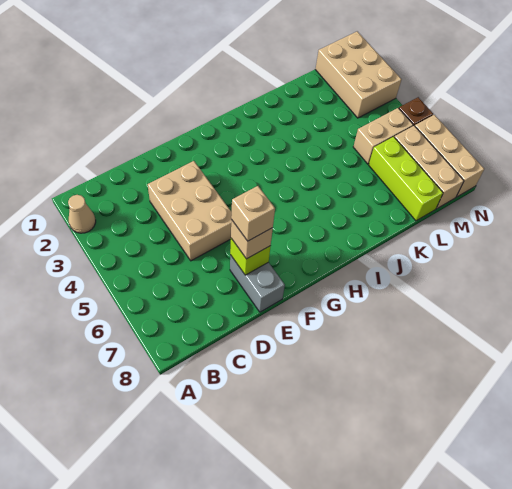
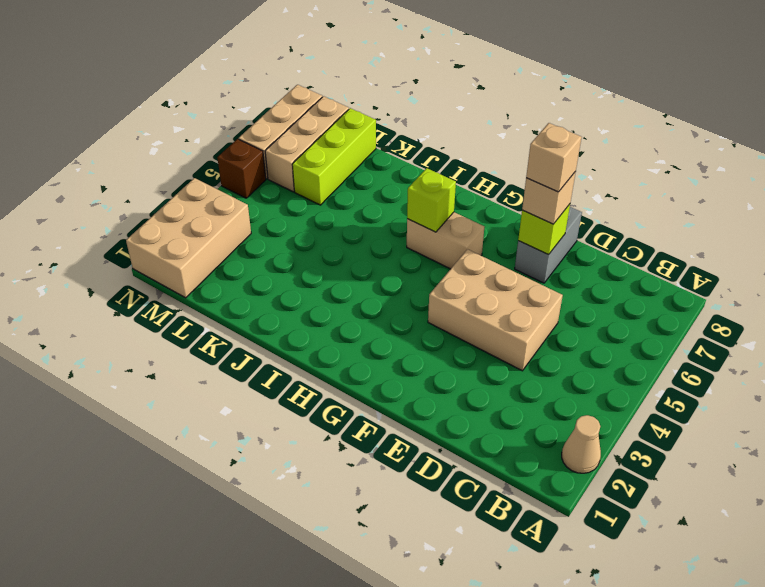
tan brick D3:E5 level 1 -> tan brick D4:F5 level 1
none -> lime brick H6 level 2
tan brick L5:M5 level 1 -> tan brick G6:H6 level 1

